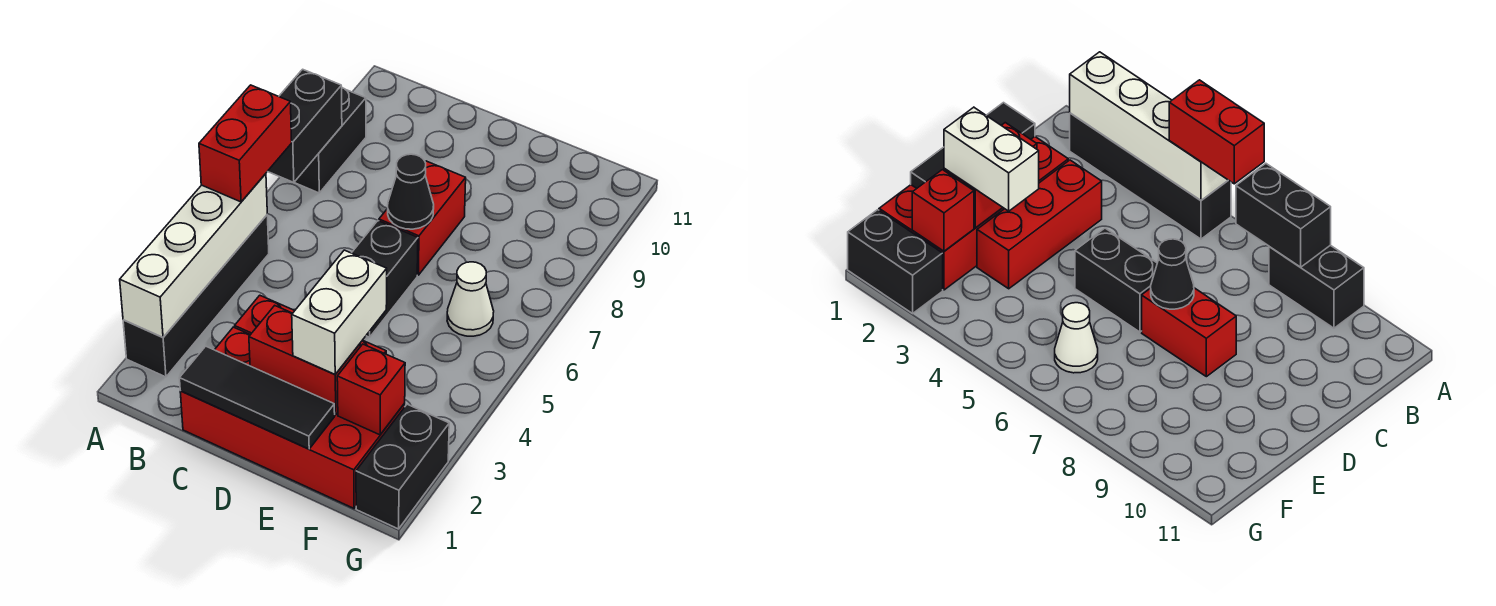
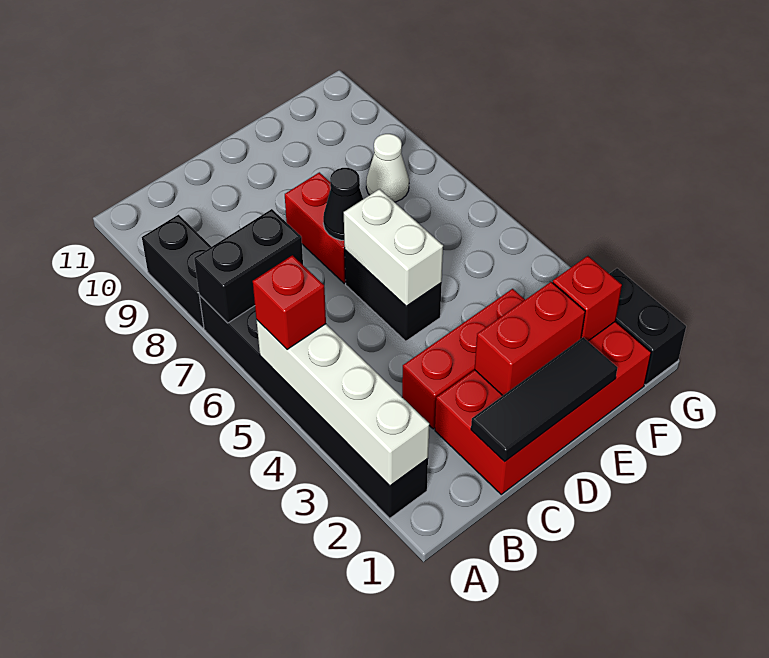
black brick A2:A5 level 1 -> black brick A2:A7 level 1
red brick A5:A6 level 3 -> red brick A5 level 3
black brick A7:A8 level 2 -> black brick A7:B7 level 2
white brick E2:E3 level 3 -> white brick D5:D6 level 2
white cone F6 level 1 -> white cone F8 level 1

